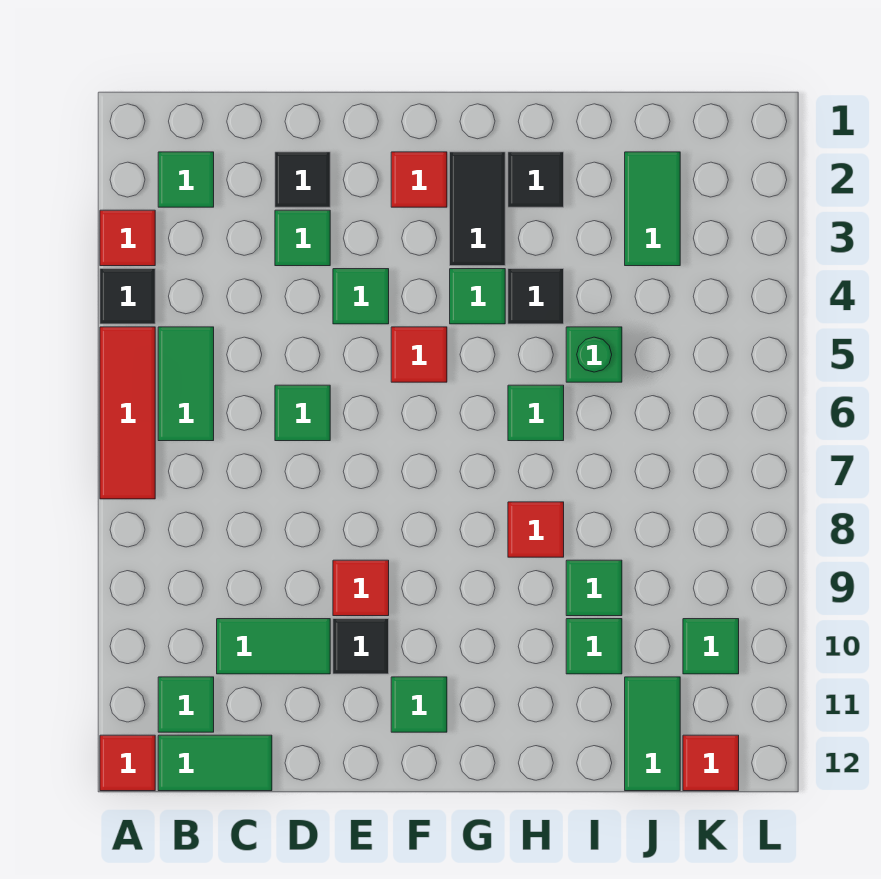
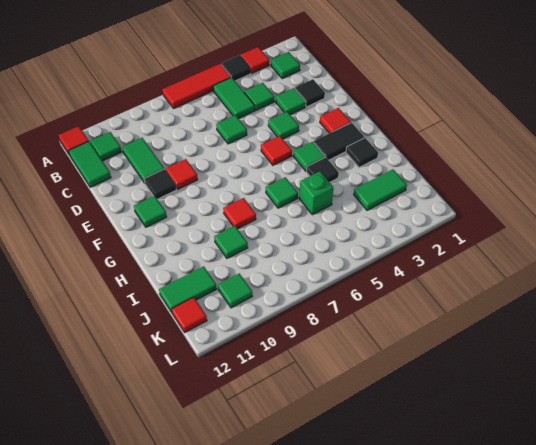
green tile B5:B6 level 1 -> green tile B5:C5 level 1
green tile I10 level 1 -> green tile C4 level 1

